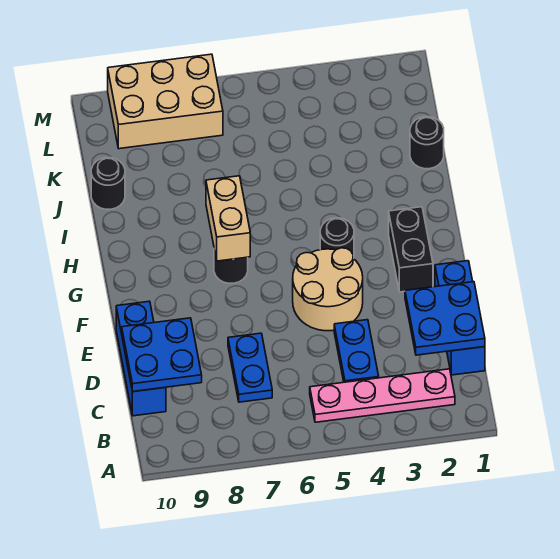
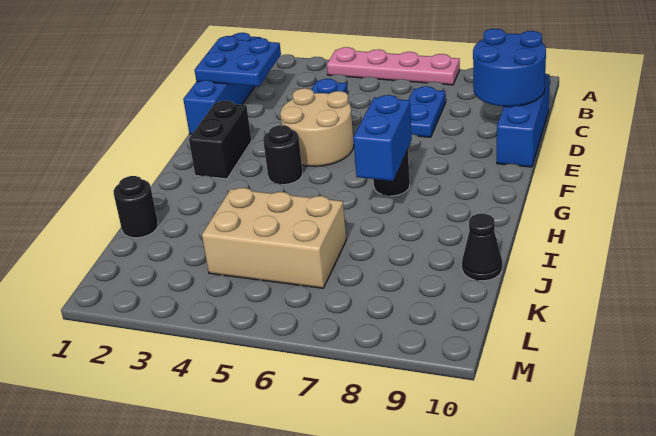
pink plate B2:B5 level 1 -> pink plate A4:A7 level 1
blue brick C1:E1 level 1 -> blue brick B1:E1 level 1
blue plate C9:D10 level 2 -> blue round brick C9:D10 level 2
tan brick G7:H7 level 2 -> blue brick G7:H7 level 2
black round brick J10 level 1 -> black cone J10 level 1
tan brick L7:M9 level 1 -> tan brick J4:K6 level 1

